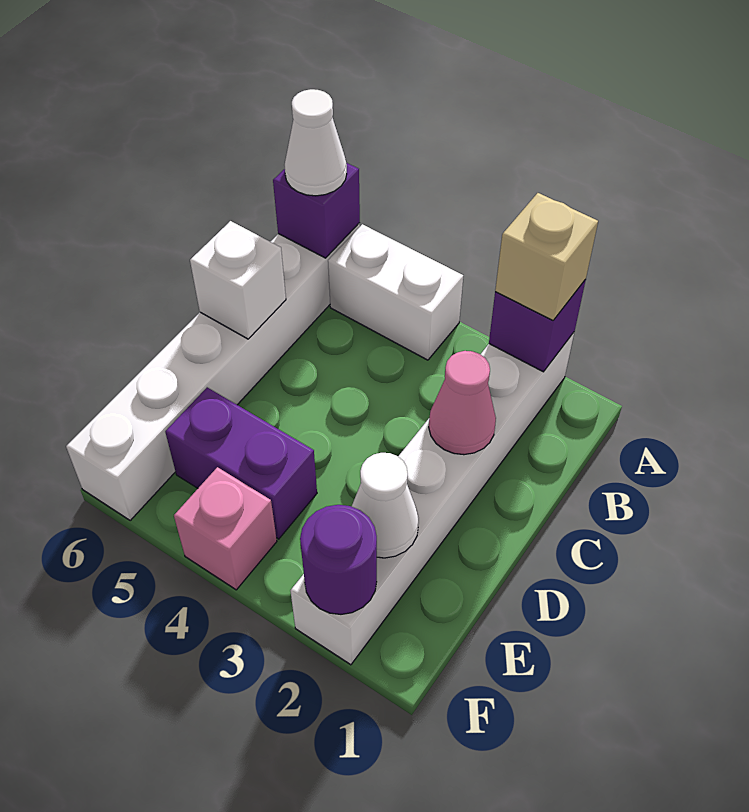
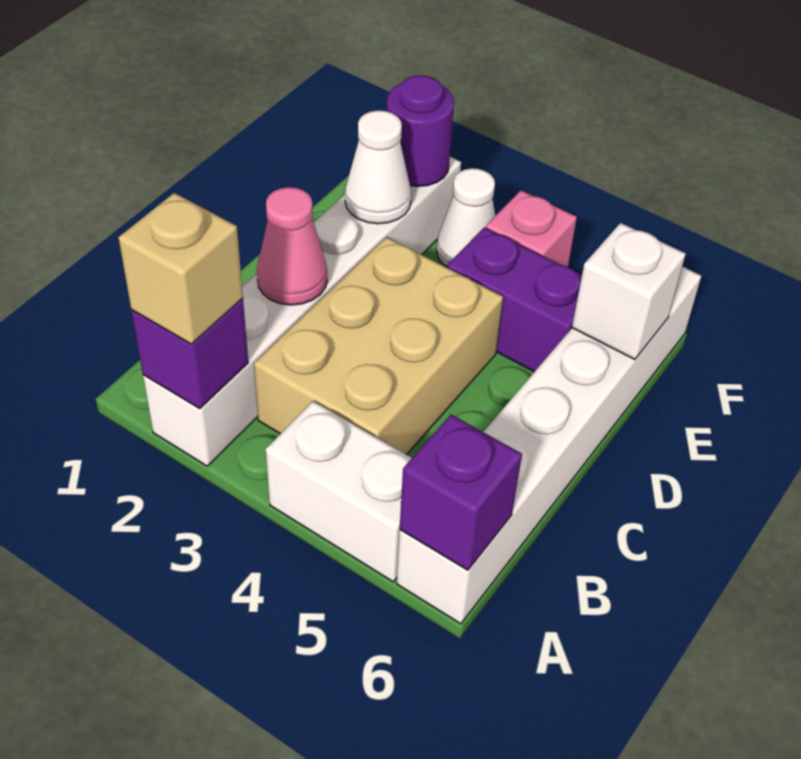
white cone A6 level 3 -> white cone F3 level 1
none -> tan brick B3:D4 level 1
white brick C6 level 2 -> white brick E6 level 2

